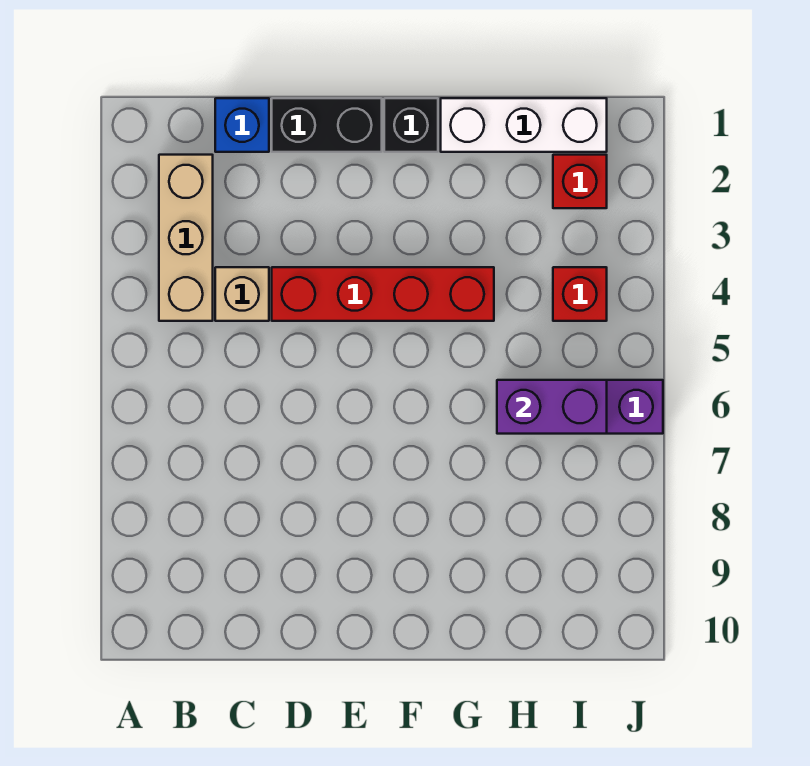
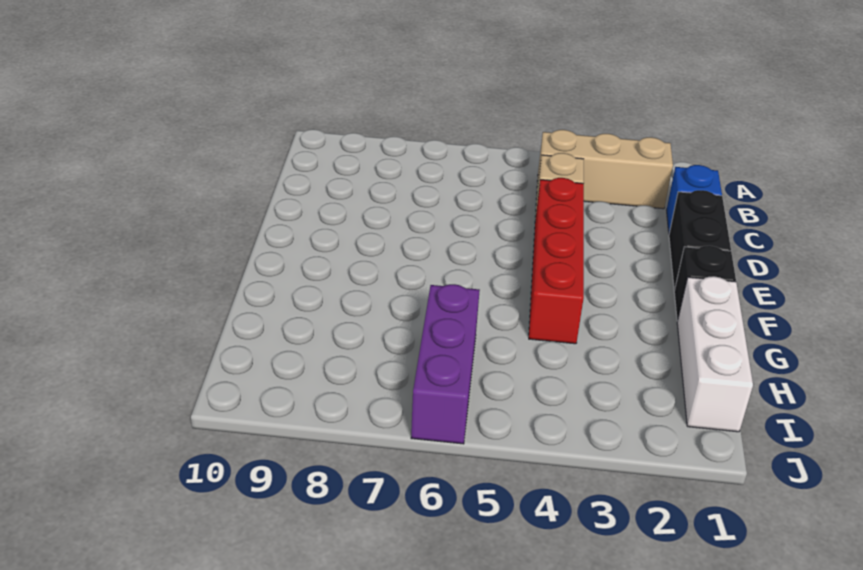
purple brick H6:I6 level 2 -> none
red brick I2 level 1 -> none
red brick I4 level 1 -> none

